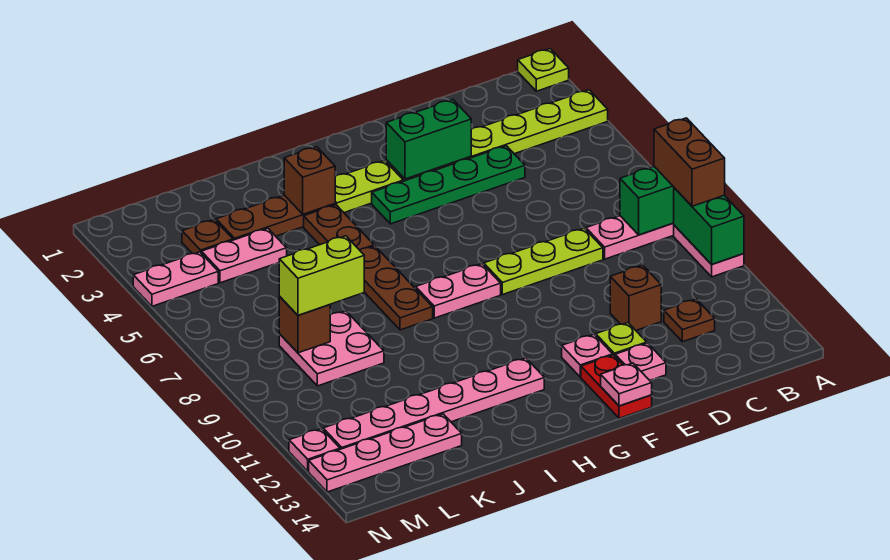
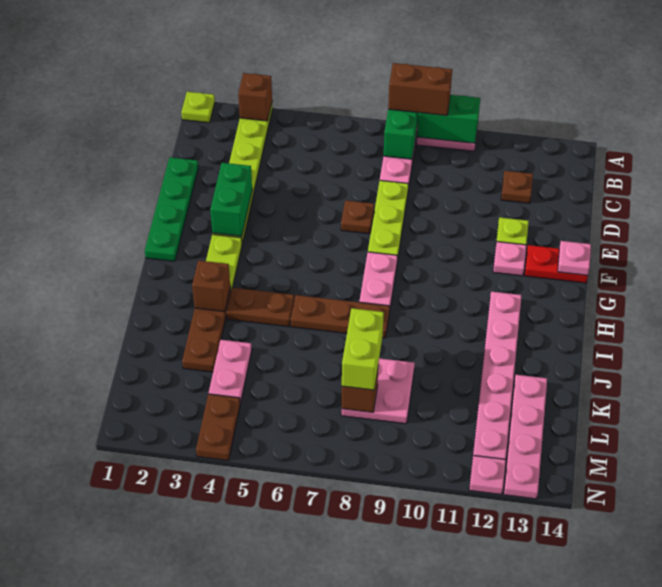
green plate D4:G4 level 1 -> green plate D1:G1 level 1
brown brick D11 level 1 -> brown brick A3 level 2
pink plate E13 level 1 -> none
brown plate L3 level 1 -> brown plate E7 level 1
pink plate M4:N4 level 1 -> brown plate M4:N4 level 1

